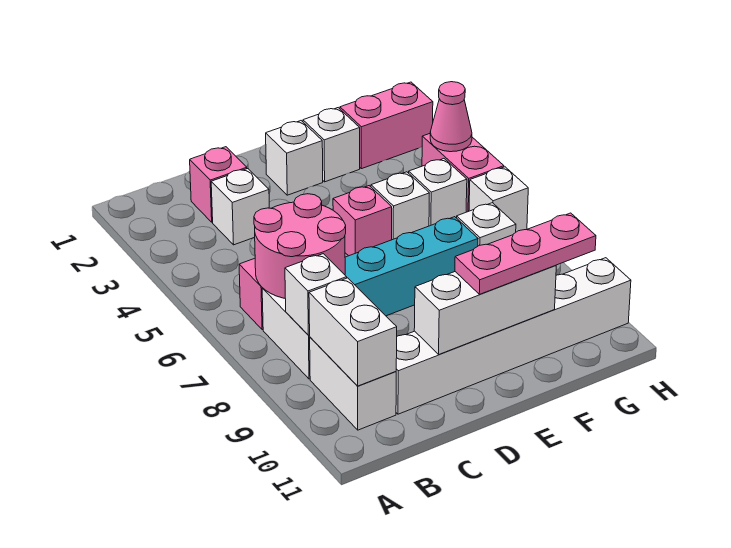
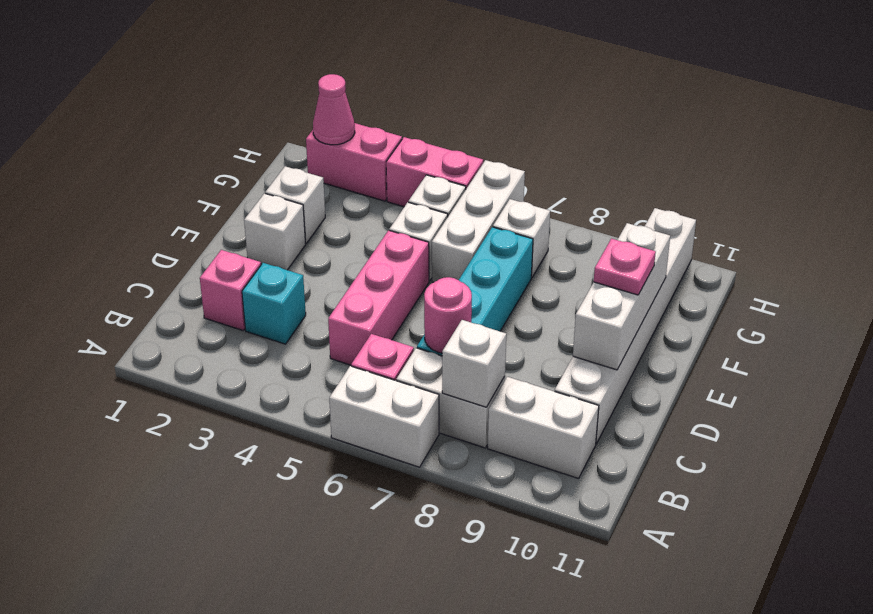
pink round brick B6:C7 level 2 -> pink round brick C7 level 2
white brick B9:B10 level 2 -> white brick A6:A7 level 1
white brick C3 level 1 -> cyan brick C3 level 1
pink brick E5 level 1 -> pink brick C5:E5 level 1
pink plate E10:G10 level 3 -> pink plate E10 level 3
pink brick G2:H2 level 1 -> pink brick H2:H3 level 1
pink cone H4 level 2 -> pink cone H2 level 2
white brick H6 level 1 -> white brick F6:H6 level 1

